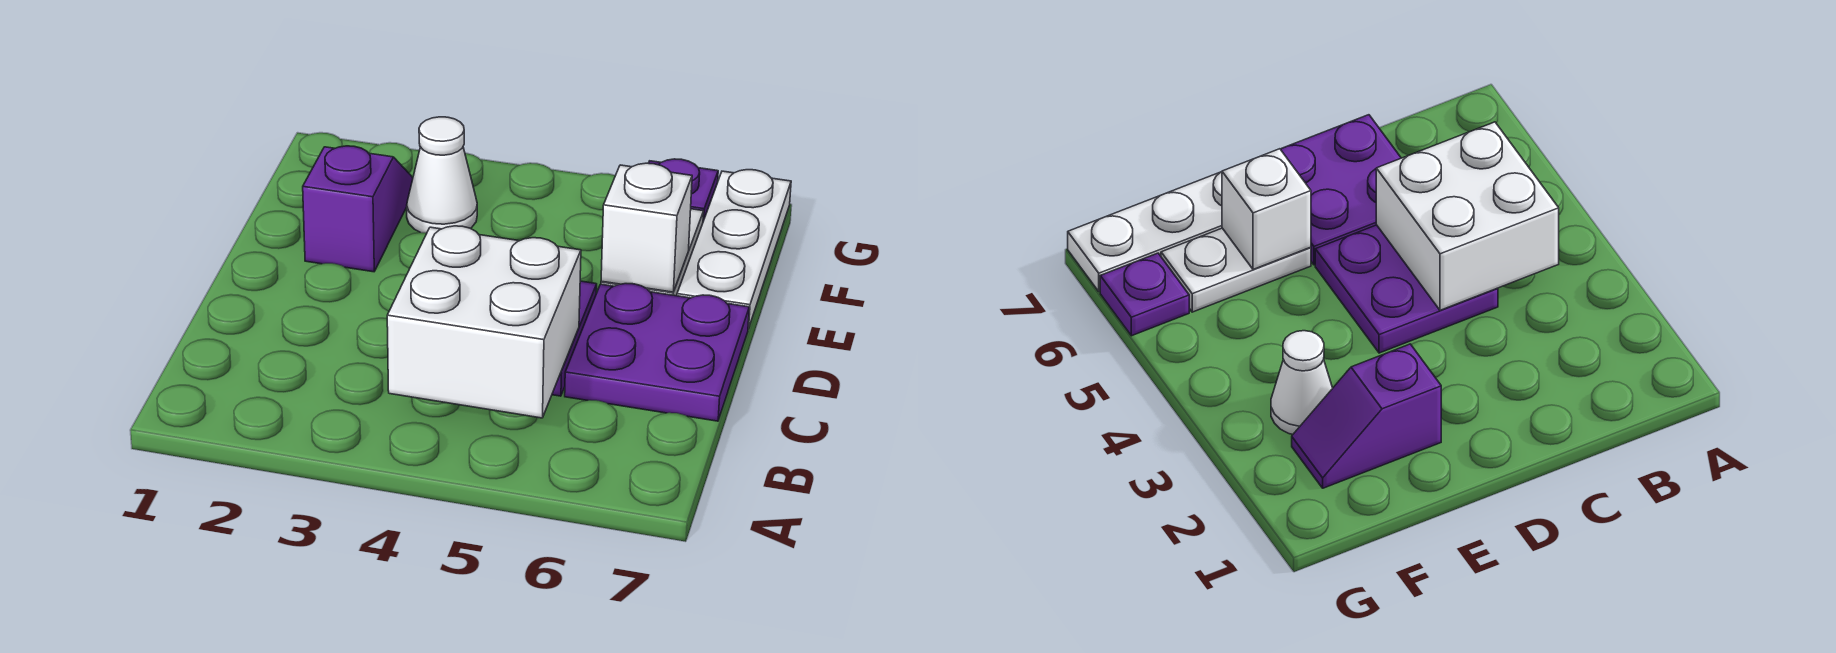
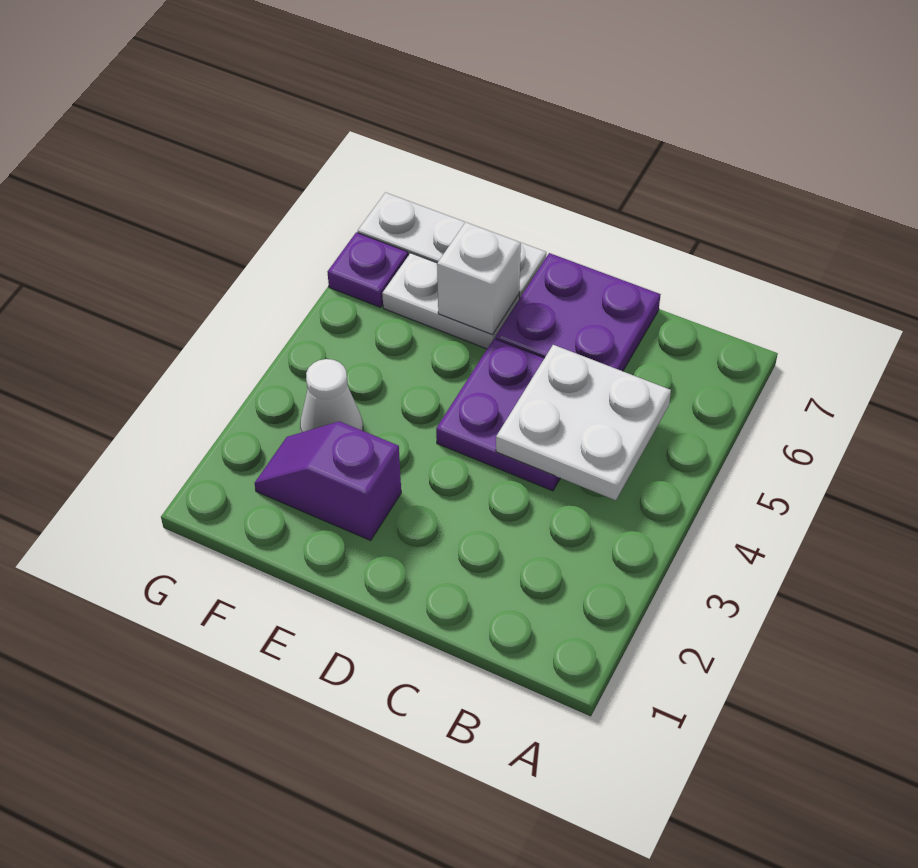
white brick B4:C5 level 2 -> white plate B4:C5 level 2

